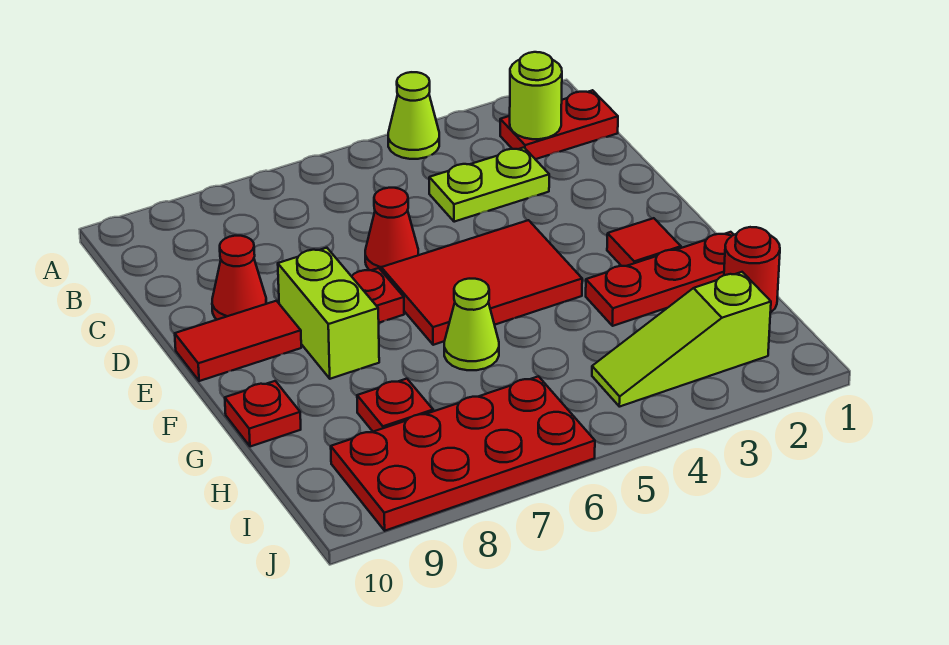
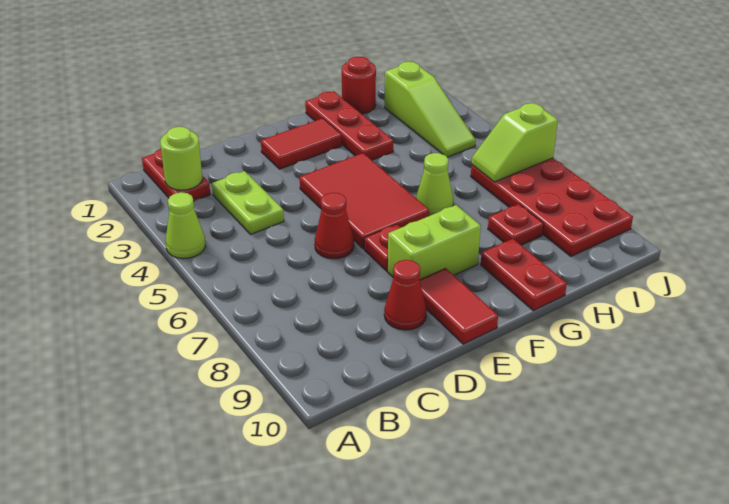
red tile F2 level 1 -> red tile E2:F2 level 1
red plate G10 level 1 -> red plate G9:G10 level 1
none -> lime slope I6:J6 level 2 top J

